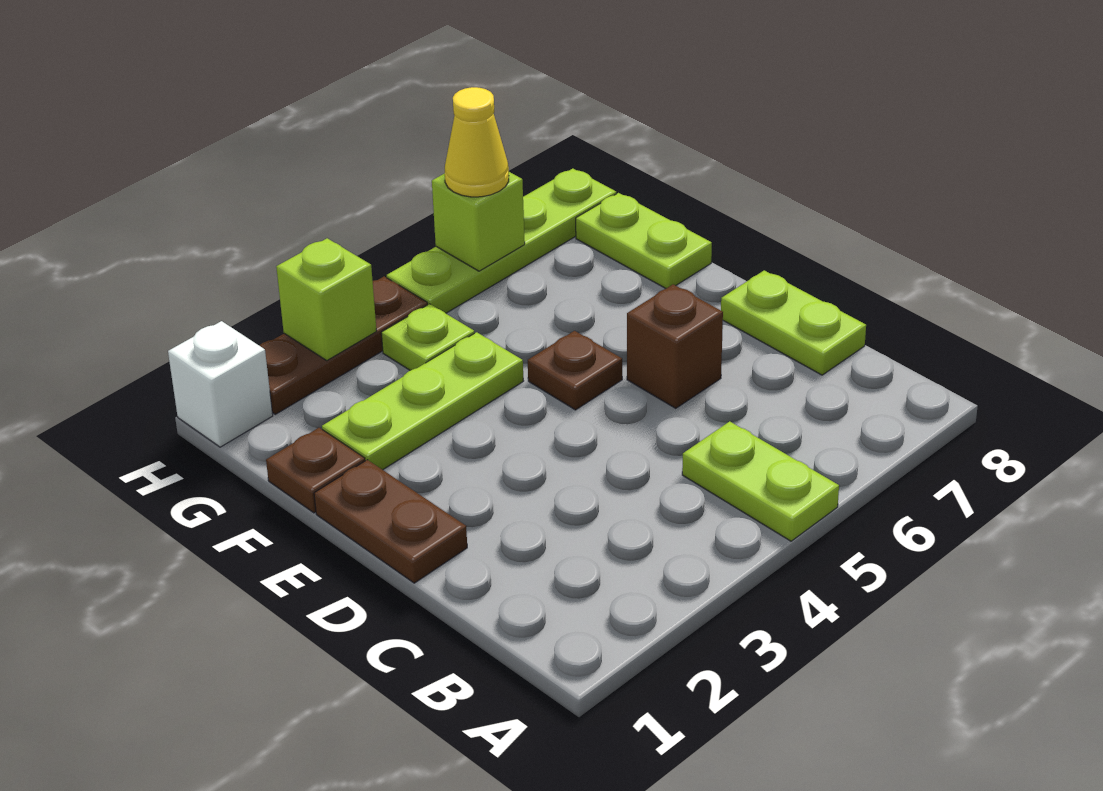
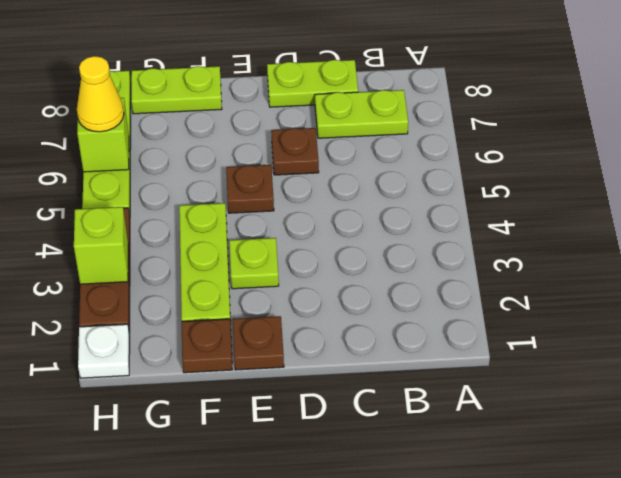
lime plate A5:B5 level 1 -> lime plate B7:C7 level 1
brown plate D1:E1 level 1 -> brown plate E1 level 1
brown brick D6 level 1 -> brown plate D6 level 1
lime plate G4 level 1 -> lime plate E3 level 1
white brick H1 level 1 -> white plate H1 level 1

